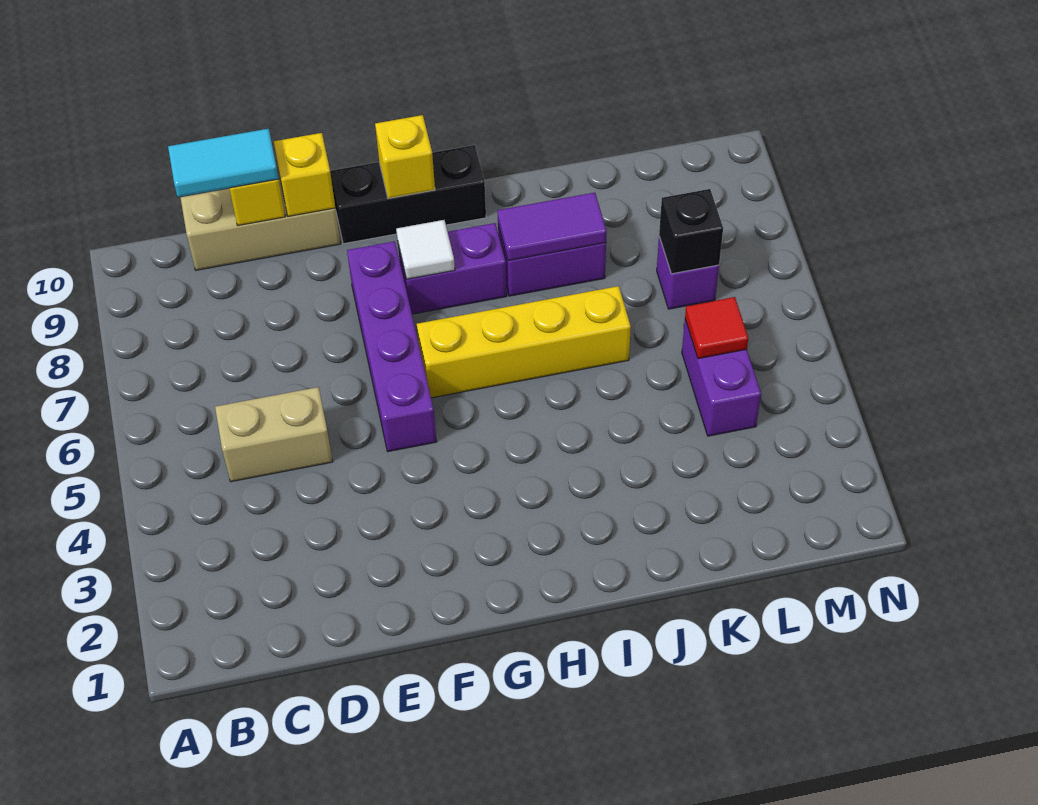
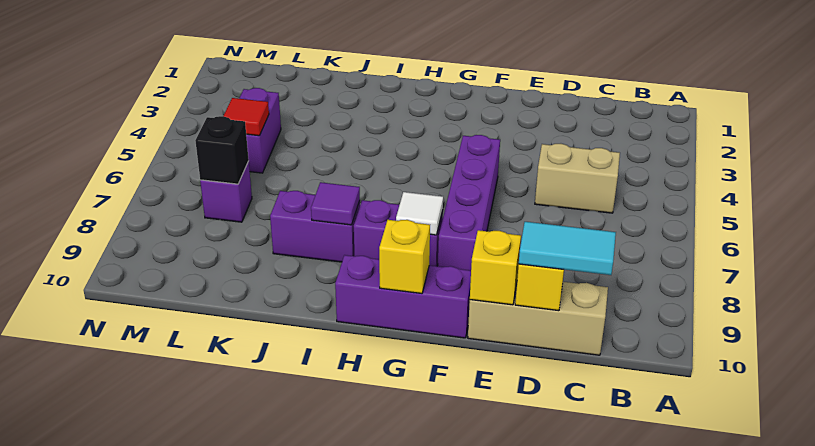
black brick F10:H10 level 1 -> purple brick F10:H10 level 1
yellow brick G6:J6 level 1 -> none
purple tile I8:J8 level 2 -> purple tile I8 level 2

